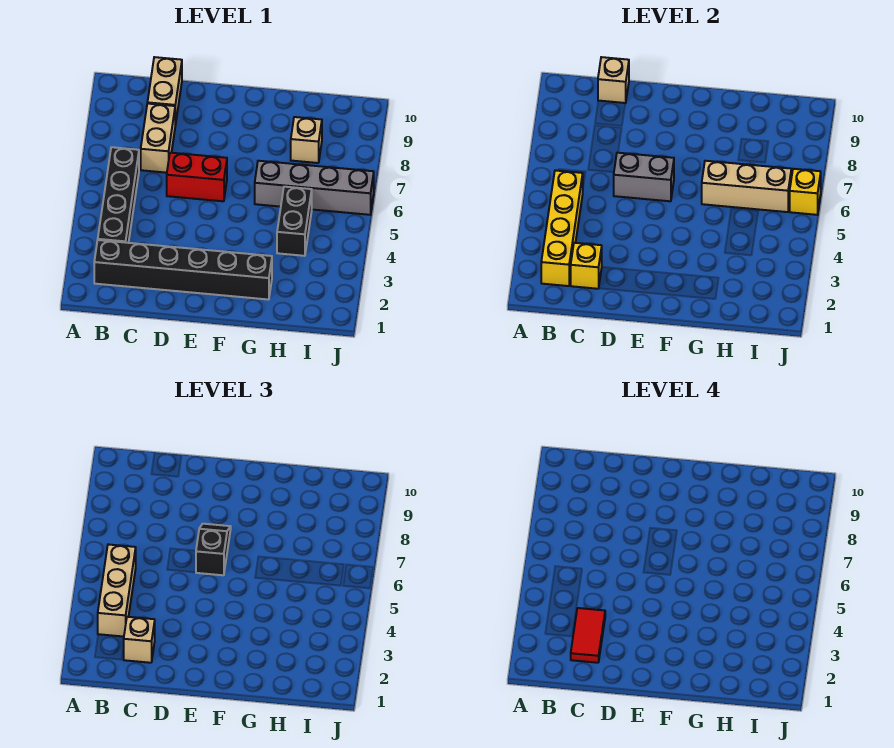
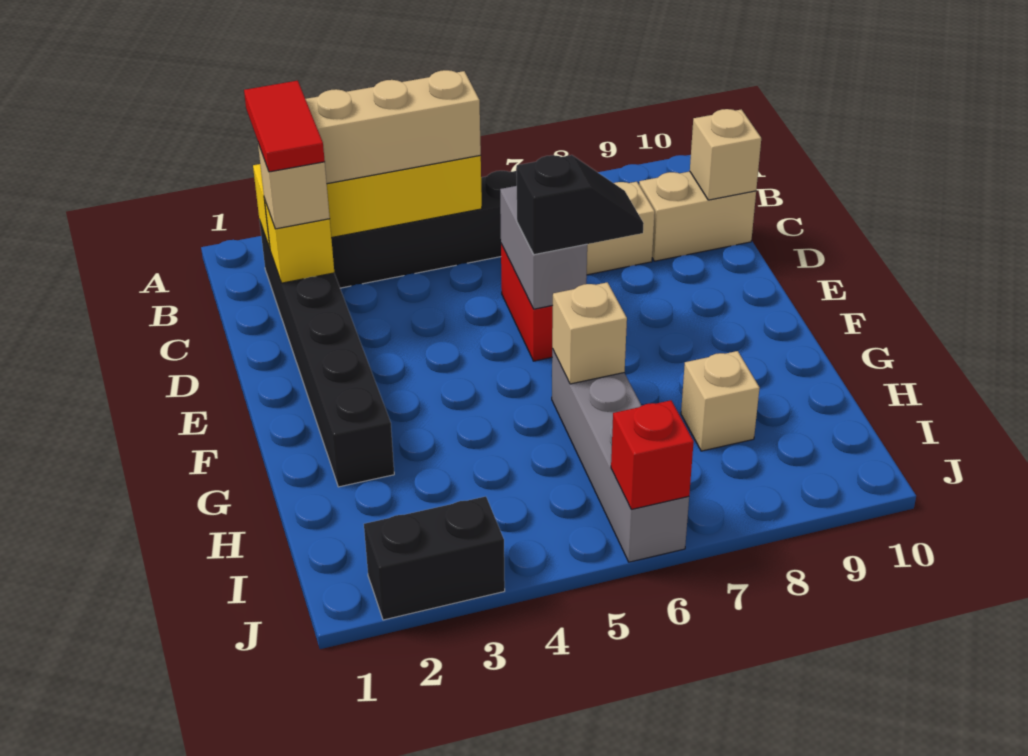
red tile C2:C3 level 4 -> red tile B2:C2 level 4
tan brick G6:I6 level 2 -> tan brick G6 level 2
black brick H4:H5 level 1 -> black brick J2:J3 level 1
yellow brick J6 level 2 -> red brick J6 level 2

